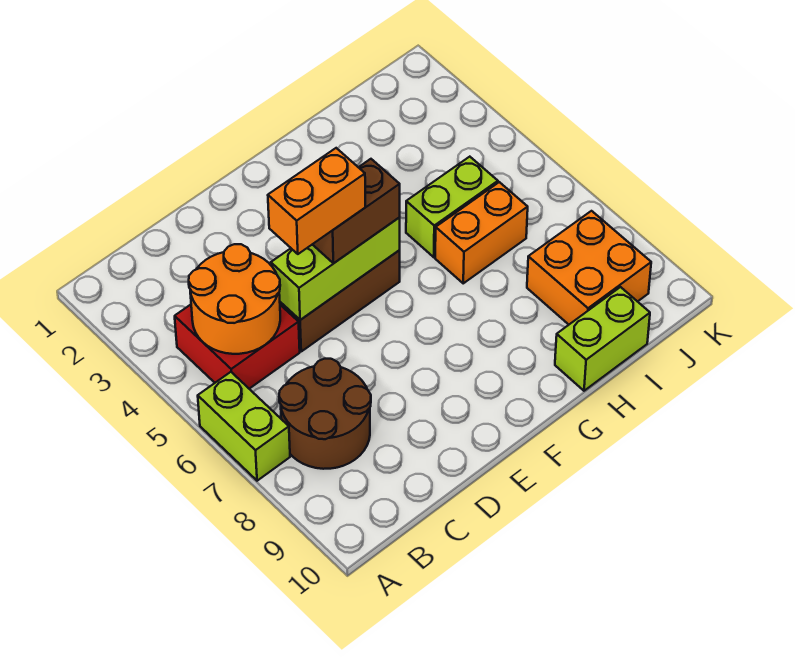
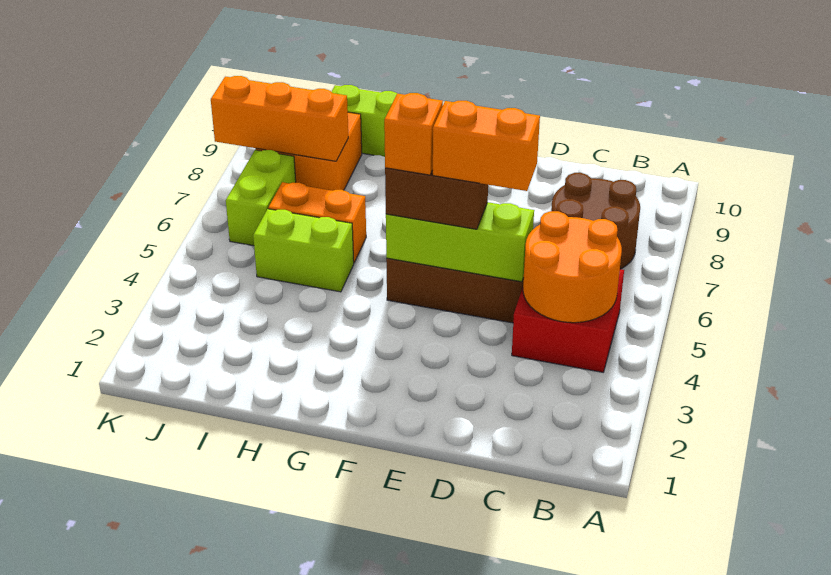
lime brick A6:A7 level 1 -> lime brick J6:J7 level 1
none -> orange brick F5 level 4
none -> orange brick I8:K8 level 2

